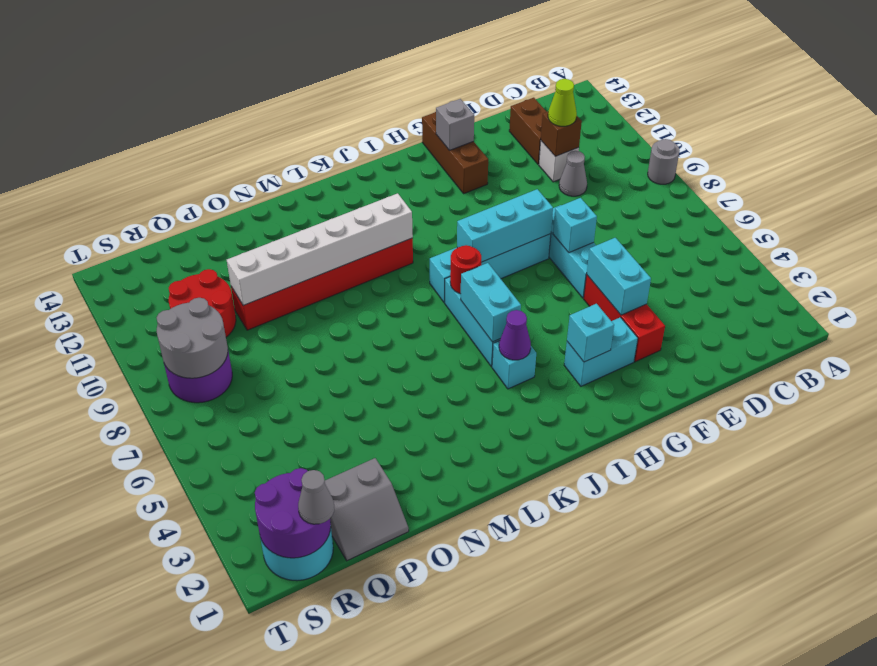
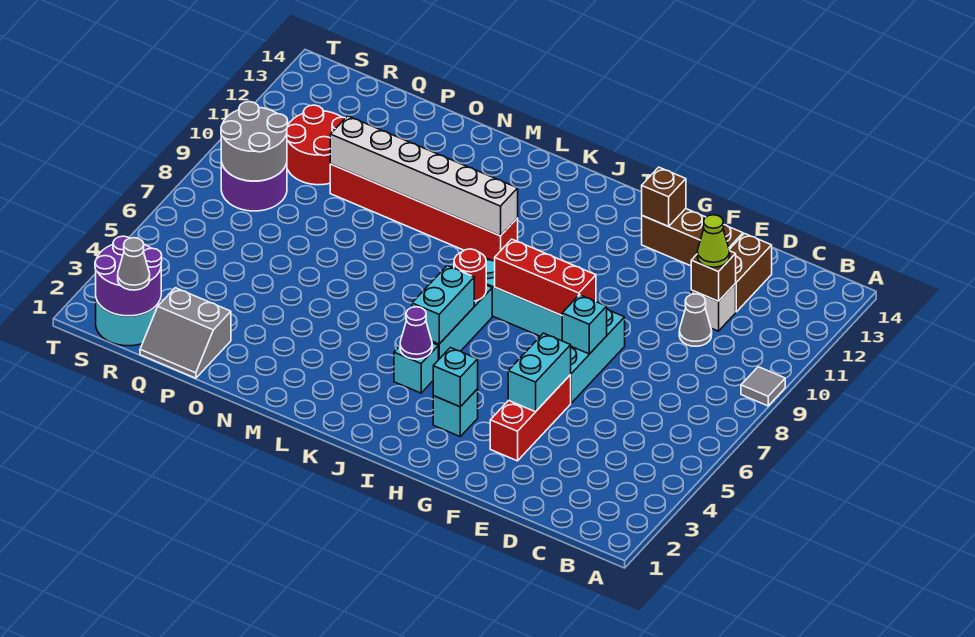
grey round brick A9 level 1 -> grey tile A9 level 1
cyan brick G3:H3 level 1 -> cyan brick H3 level 1
cyan brick G8:I8 level 2 -> red brick G8:I8 level 2
brown brick G12:G14 level 1 -> brown brick E13:G13 level 1
grey brick G13 level 2 -> brown brick G13 level 2

